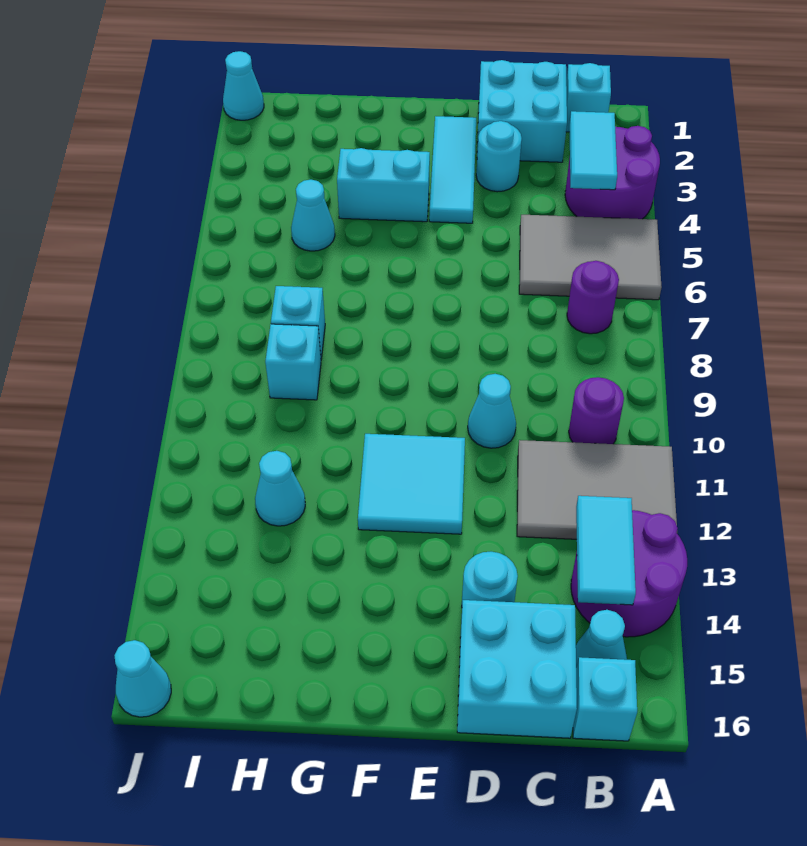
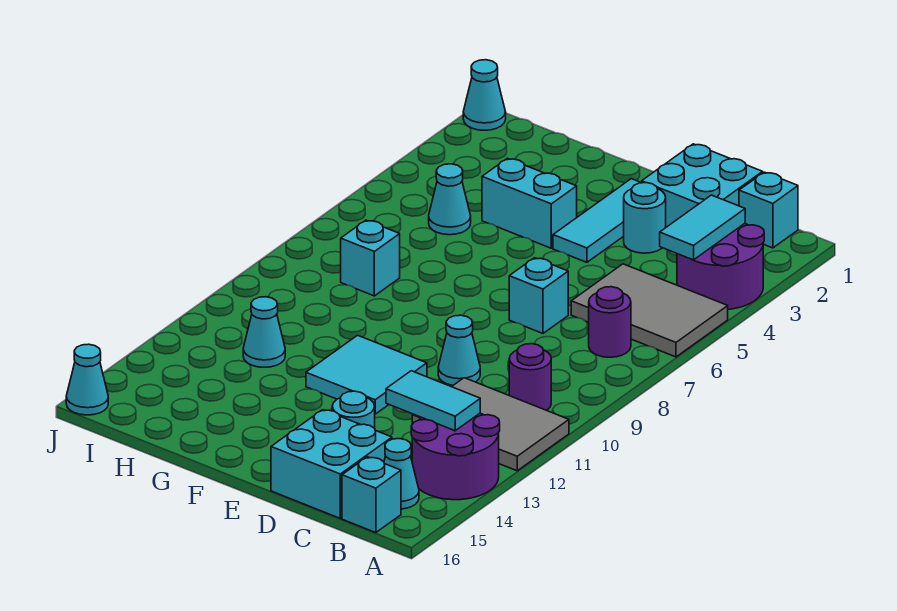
cyan tile B13:B14 level 2 -> cyan tile B13:C13 level 2
cyan brick H9 level 1 -> cyan brick D7 level 1

